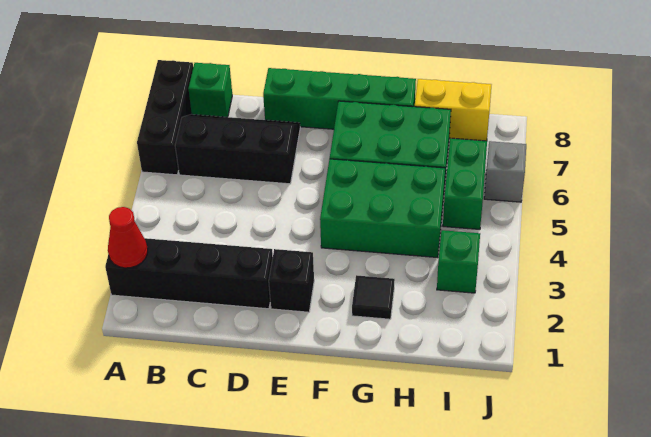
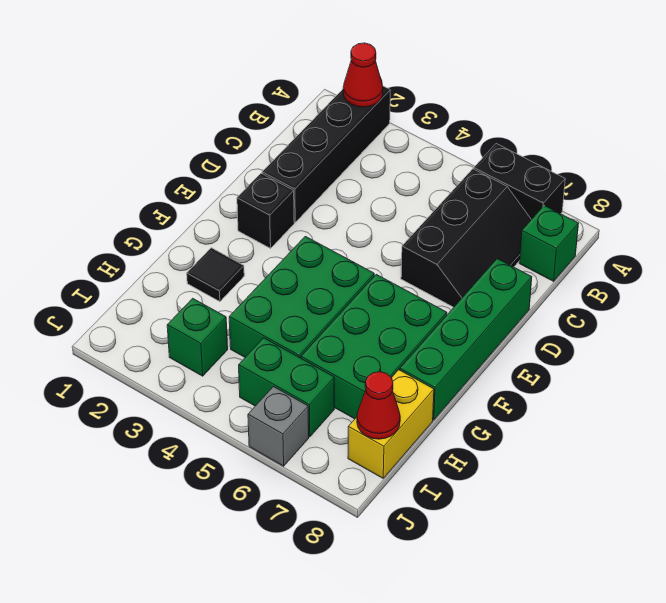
black brick A6:A8 level 1 -> black brick A6:A7 level 1
none -> red cone I8 level 2

